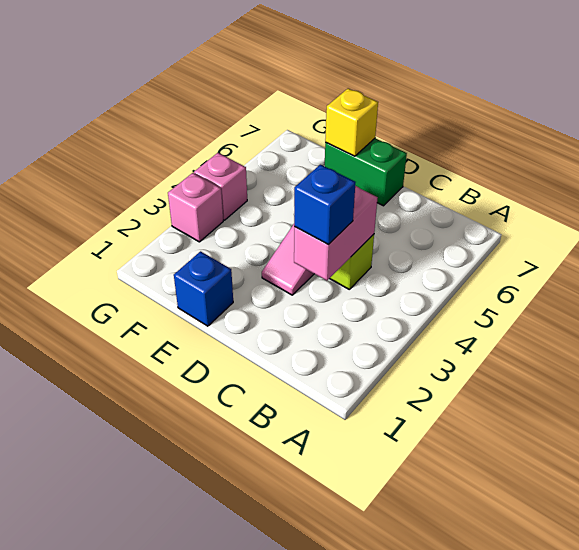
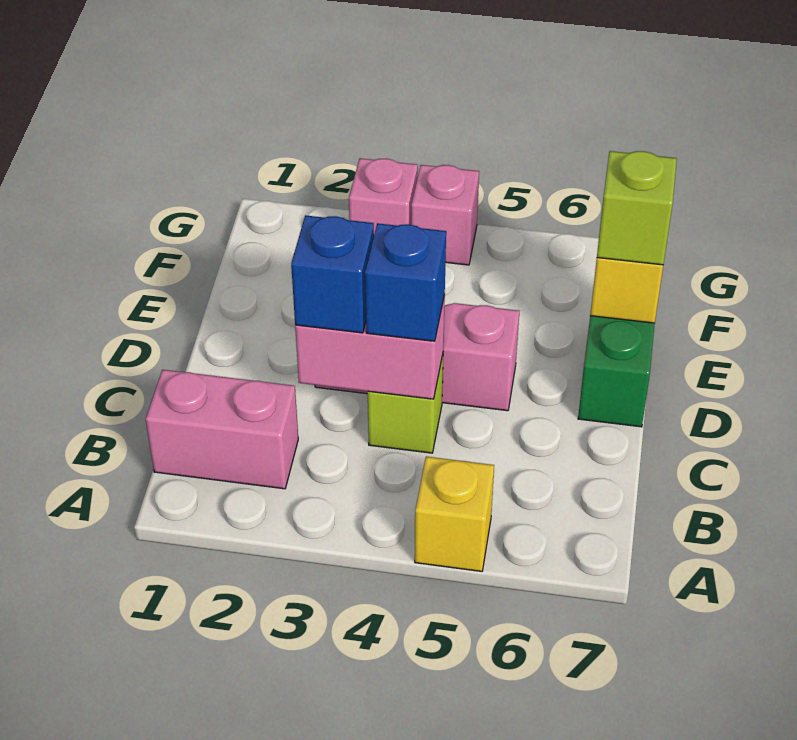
none -> yellow brick A5 level 1
none -> pink brick B1:B2 level 1
blue brick E1 level 1 -> blue brick C4 level 3
none -> lime brick E7 level 3

